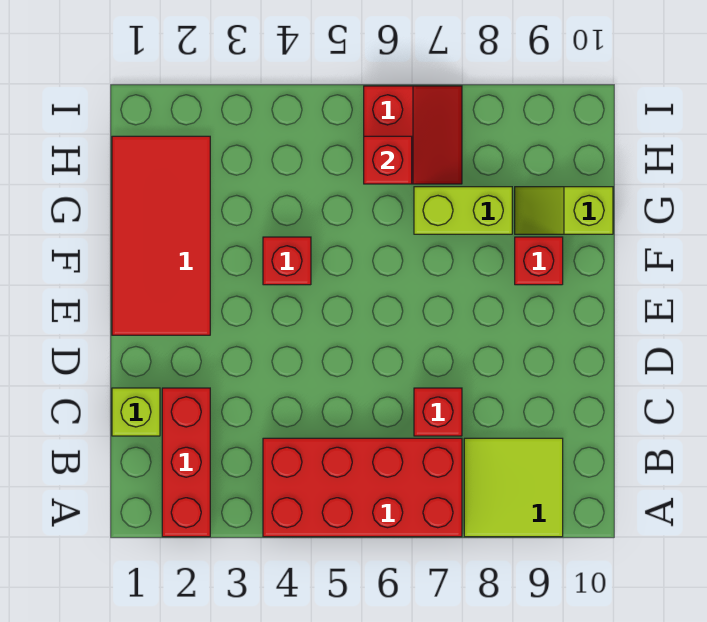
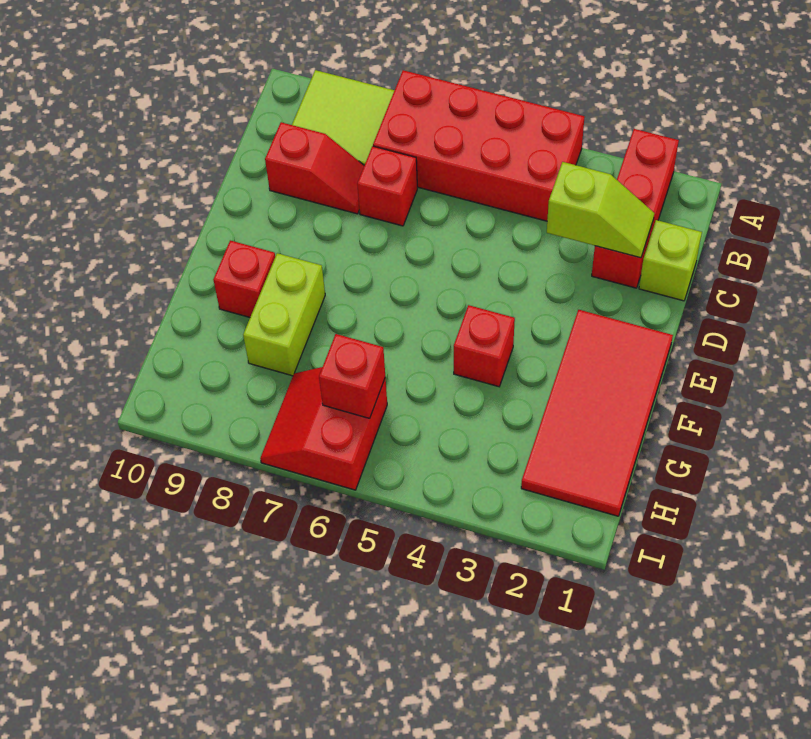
none -> red slope C8:C9 level 1 top 9
lime brick G7:G8 level 1 -> lime brick F8:G8 level 1
lime slope G9:G10 level 1 top 10 -> lime slope C2:C3 level 2 top 3

